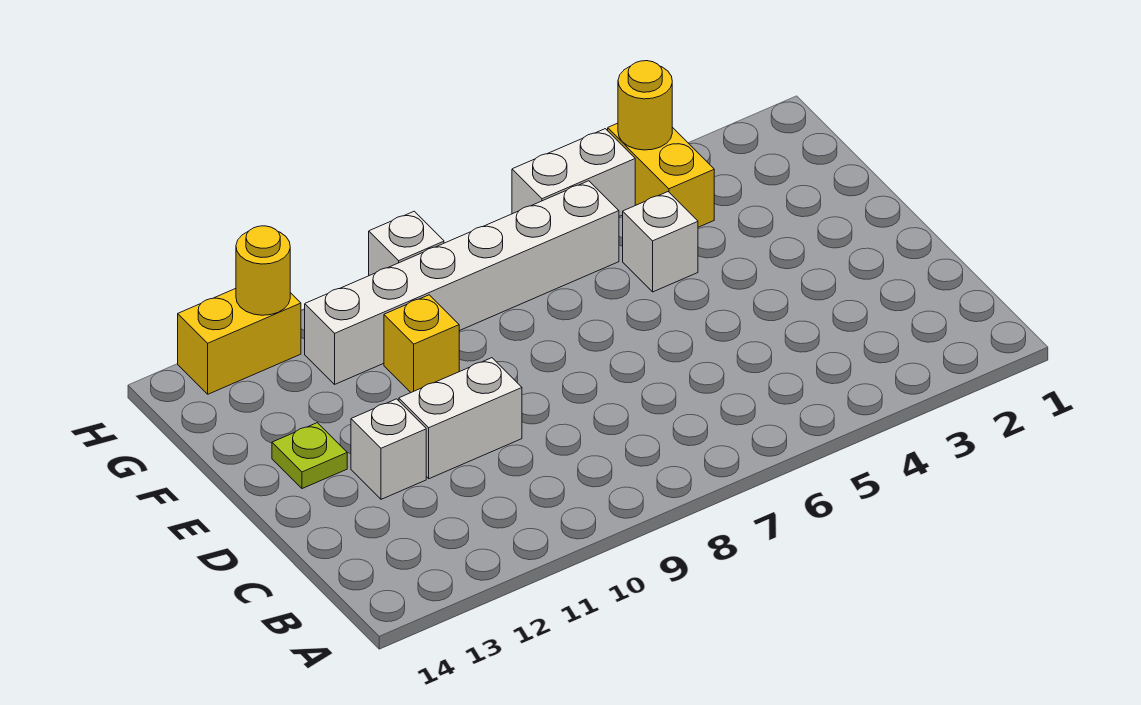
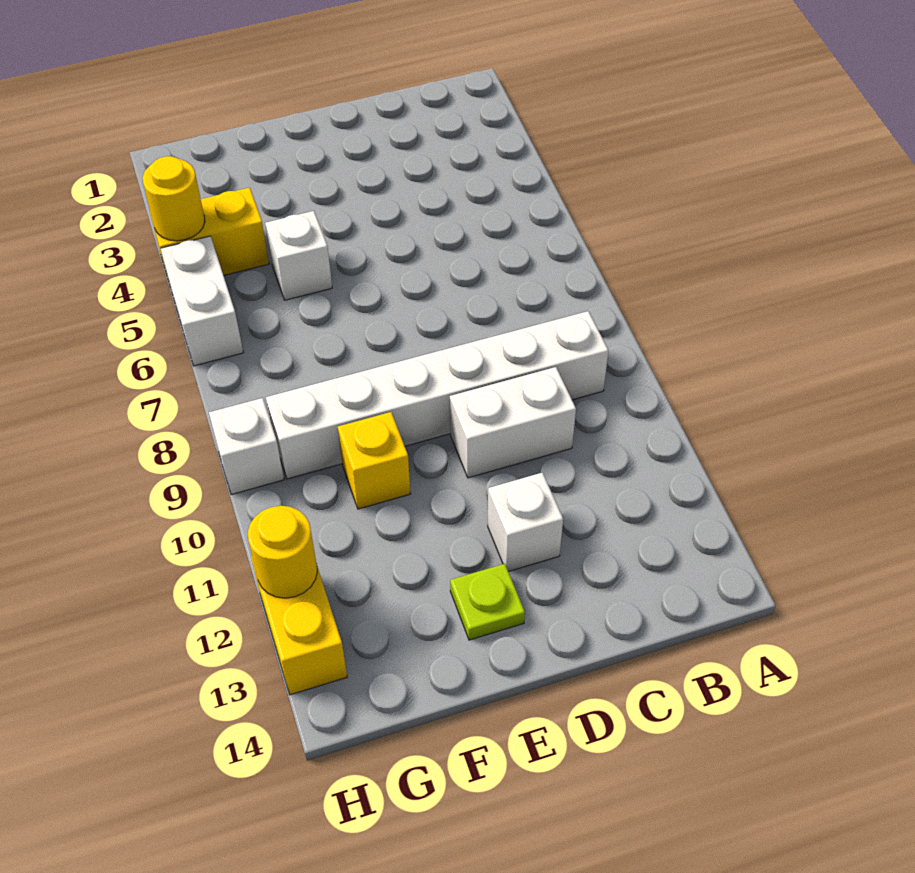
white brick D10:D11 level 1 -> white brick C10:D10 level 1
white brick G6:G11 level 1 -> white brick B9:G9 level 1

